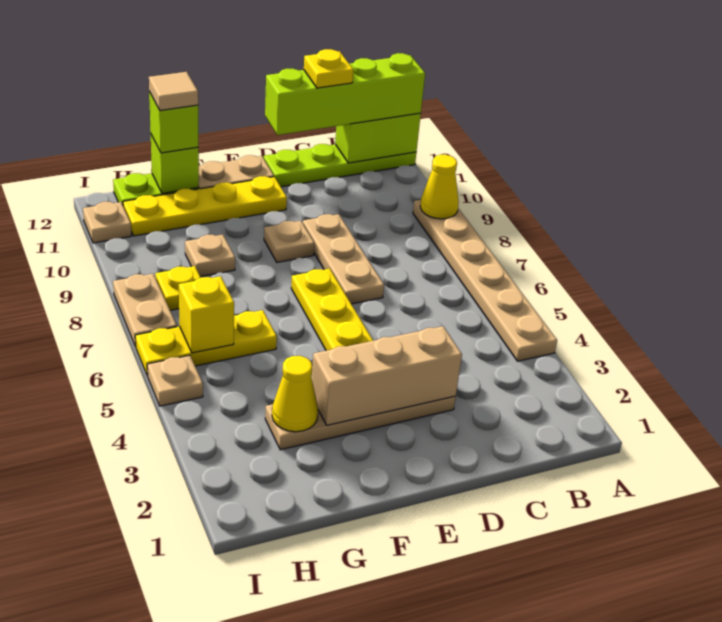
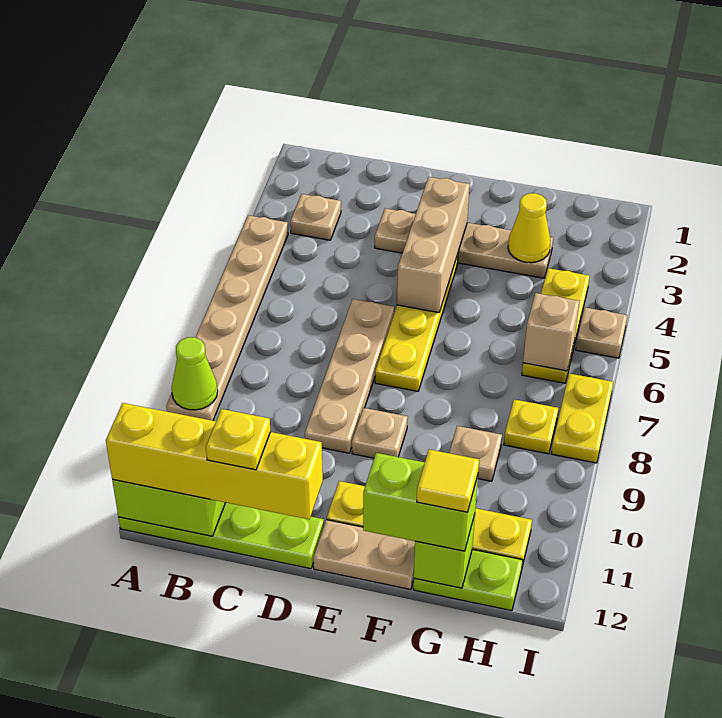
yellow cone A9 level 2 -> lime cone A9 level 2
lime brick A12:D12 level 3 -> yellow brick A12:D12 level 3
tan brick D3:F3 level 2 -> tan brick E3:E5 level 2
tan plate D7:D9 level 1 -> tan plate D6:D9 level 1
yellow plate G6:I6 level 1 -> yellow plate H4:H6 level 1
lime brick G12 level 3 -> lime brick F12:G12 level 3
tan tile G12 level 4 -> yellow tile G12 level 4
yellow brick H6 level 2 -> tan brick H6 level 2
tan plate I7:I8 level 1 -> yellow plate I7:I8 level 1
tan plate I11 level 1 -> tan plate B3 level 1

